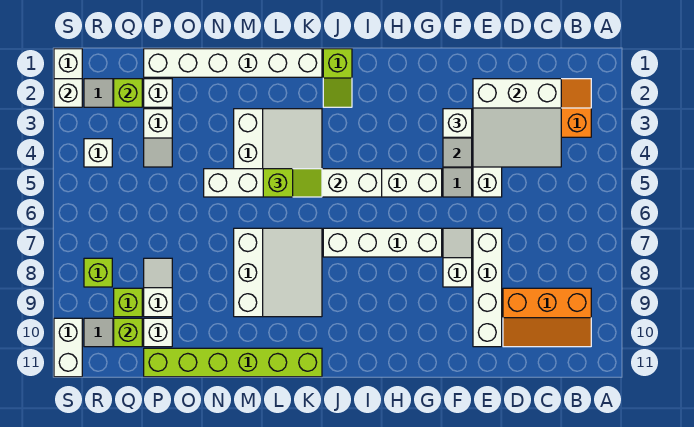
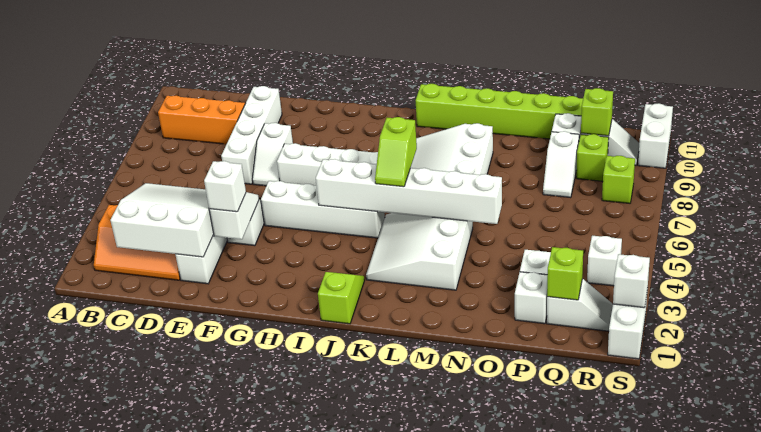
white brick K1:P1 level 1 -> none
lime slope K5:L5 level 3 top L -> lime slope K5:K6 level 3 top 6

